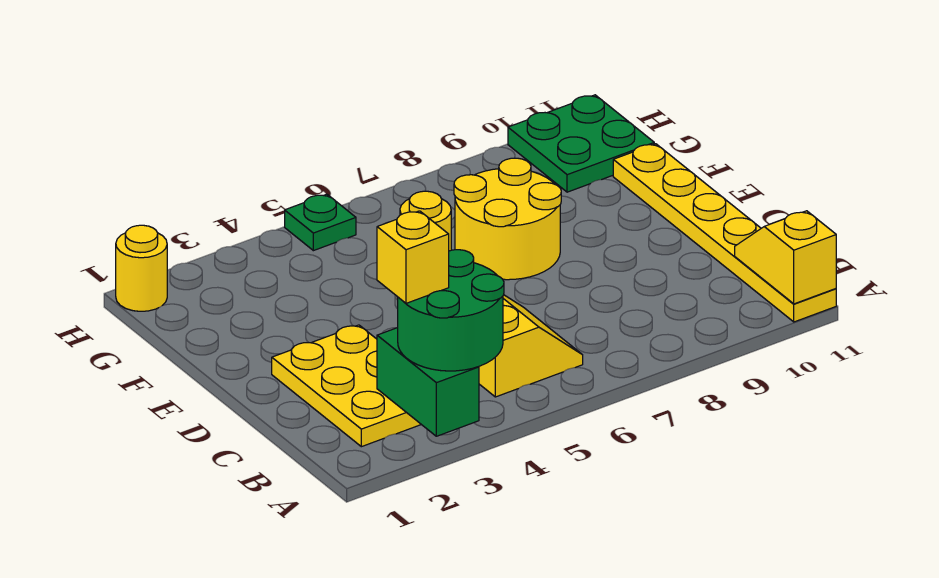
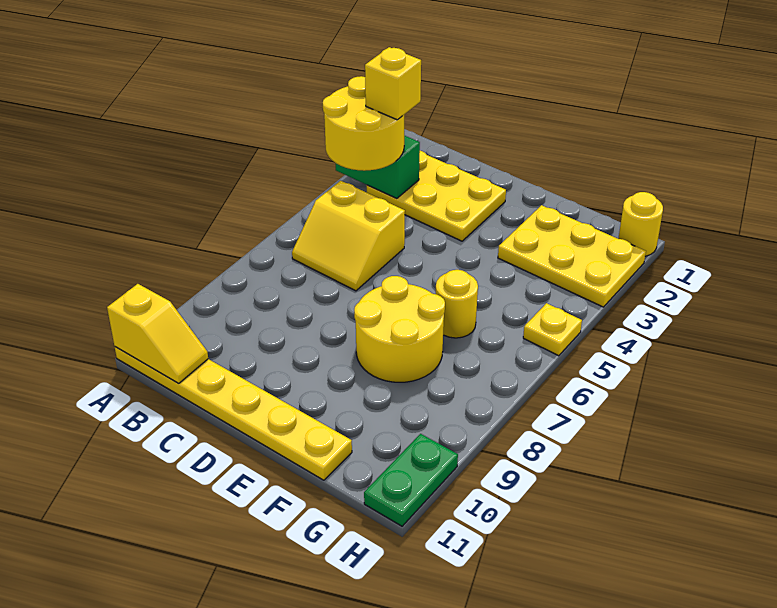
green round brick A3:B4 level 3 -> yellow round brick A3:B4 level 3
none -> yellow plate F2:H3 level 1
green plate G10:H11 level 1 -> green plate H10:H11 level 1
green plate H5 level 1 -> yellow plate H5 level 1

